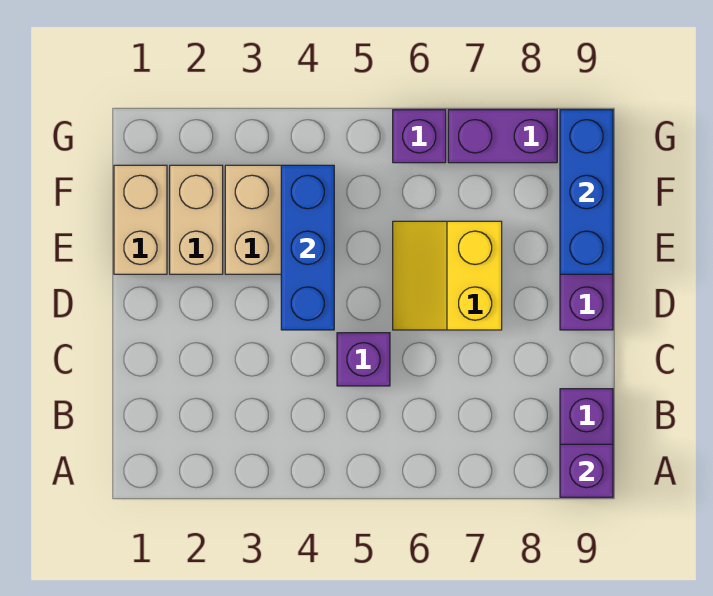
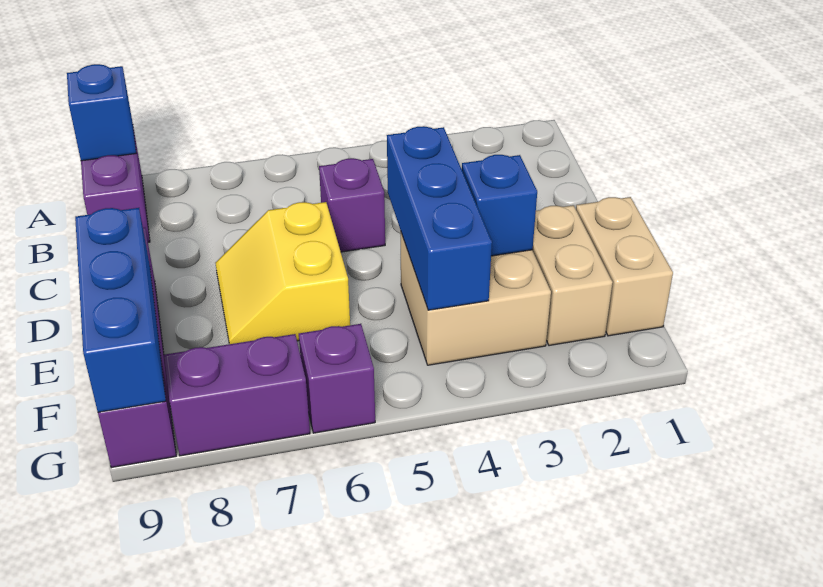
purple brick A9 level 2 -> blue brick A9 level 2
yellow slope D6:E7 level 1 top 7 -> yellow slope D6:E7 level 1 top 6
none -> blue brick E3 level 2

